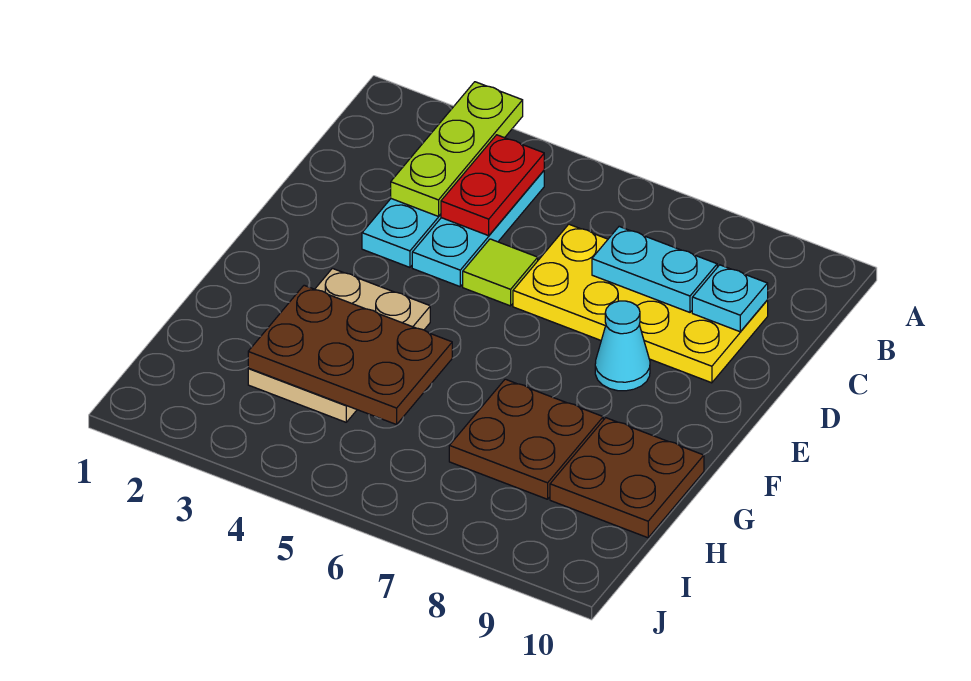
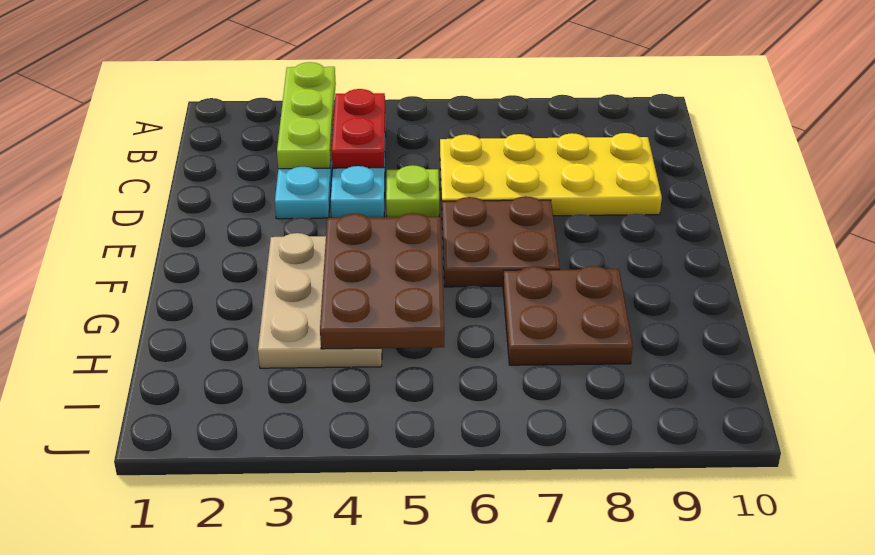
cyan plate C7:C8 level 2 -> none
cyan plate C9 level 2 -> none
lime tile D5 level 1 -> lime plate D5 level 1
cyan cone E8 level 1 -> none
brown plate G3:H5 level 2 -> brown plate F4:H5 level 2
brown plate G9:H10 level 1 -> brown plate E6:F7 level 1

